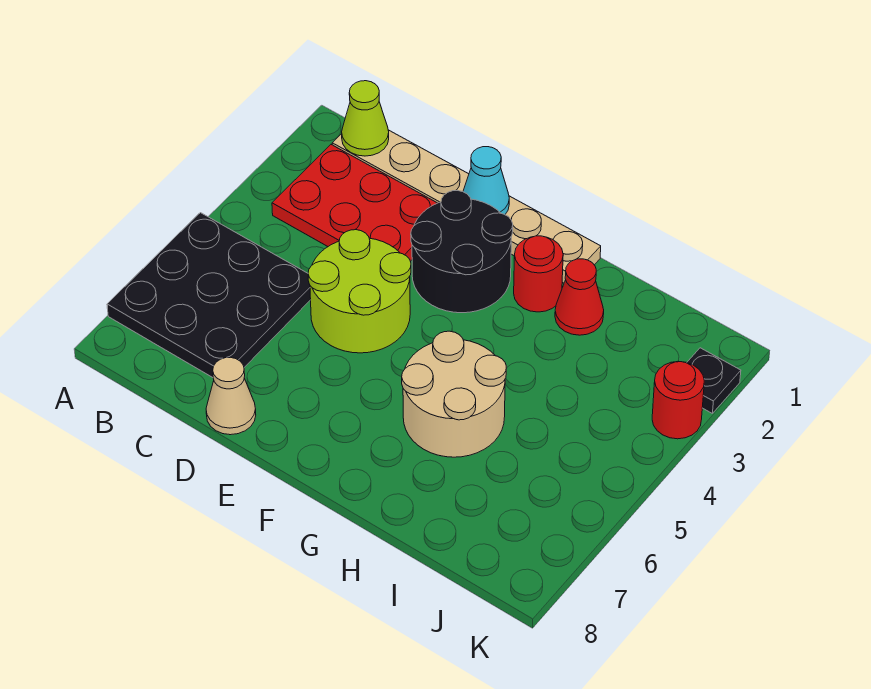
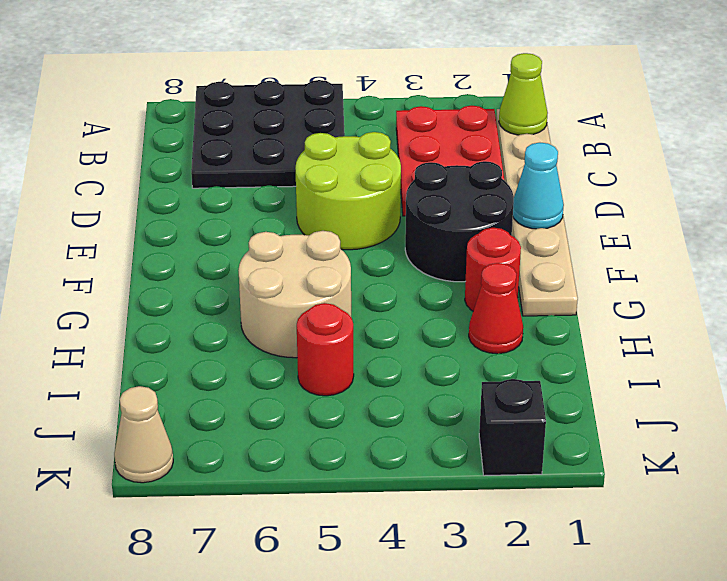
tan cone D8 level 1 -> tan cone K8 level 1
black plate K2 level 1 -> black brick K2 level 1
red round brick K3 level 1 -> red round brick I5 level 1

